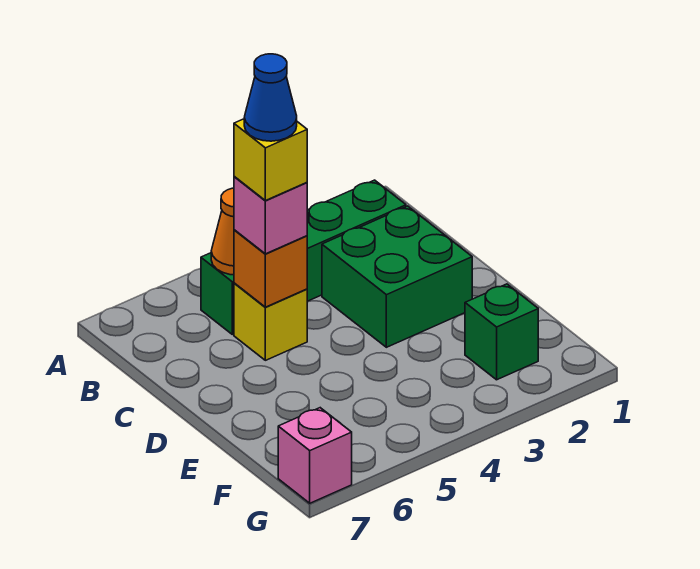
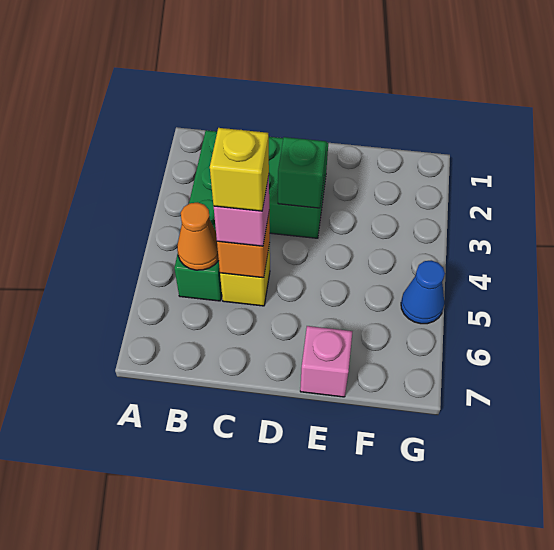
blue cone C5 level 5 -> blue cone G5 level 1
green brick F2 level 1 -> green brick D3 level 2
pink brick G7 level 1 -> pink brick E7 level 1

